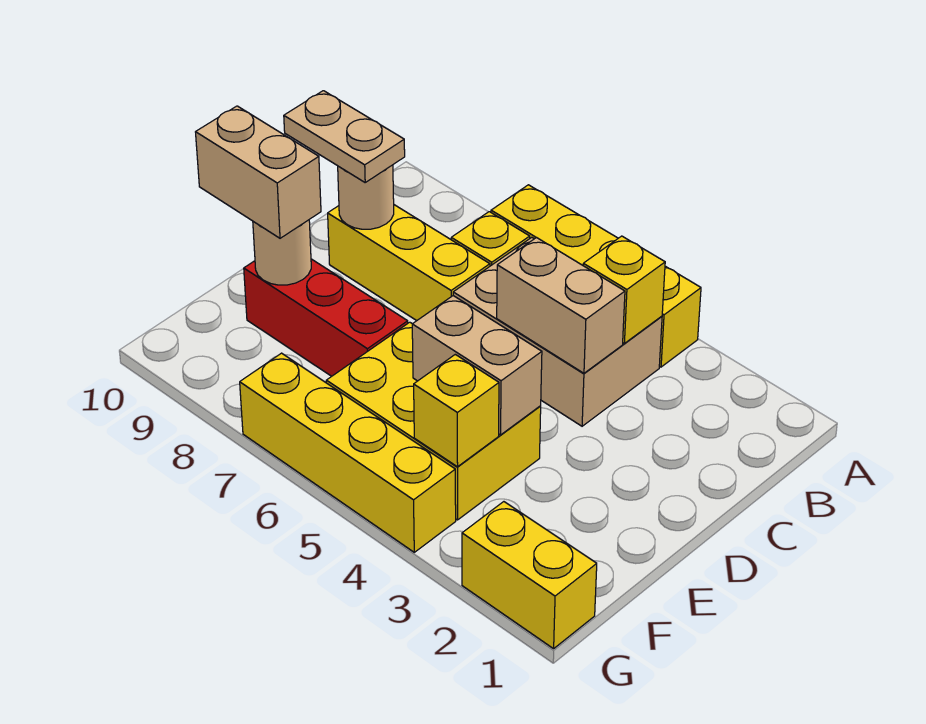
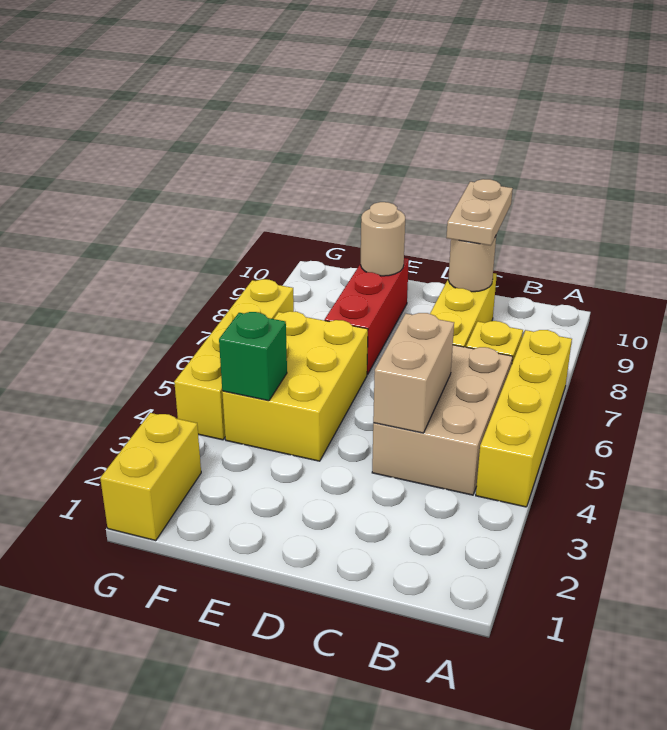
yellow brick B4 level 2 -> none
tan brick E4:E5 level 2 -> none
tan brick E9:E10 level 3 -> none
yellow brick F4 level 2 -> green brick F4 level 2

